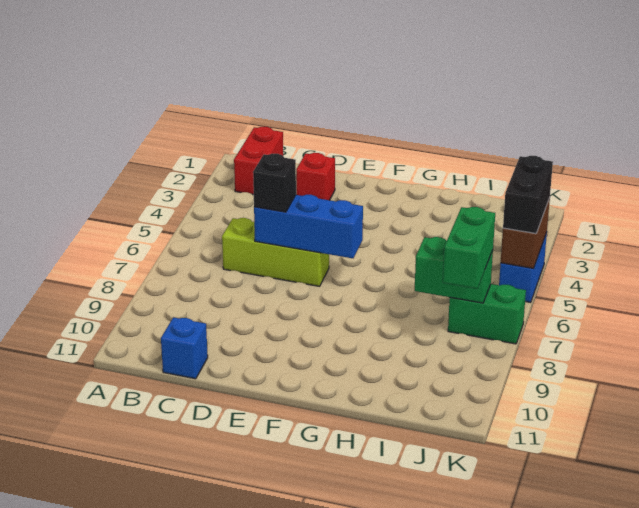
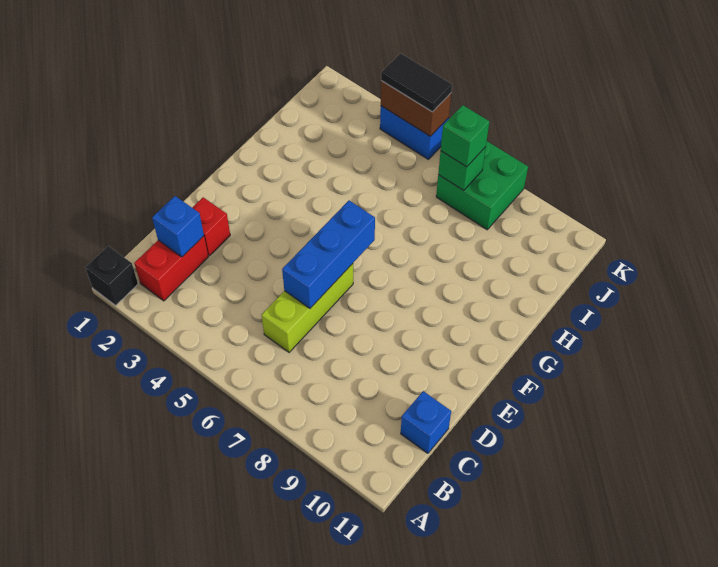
red brick B1:B2 level 1 -> red brick B2:C2 level 1
none -> blue brick C2 level 2
black brick D6 level 3 -> black brick A1 level 1
green brick I7:J7 level 2 -> green brick J7 level 2
green brick J7:K7 level 1 -> green brick J7:K8 level 1
green brick J7:J8 level 3 -> green brick J7 level 3
black brick K4:K5 level 3 -> black tile K4:K5 level 3

